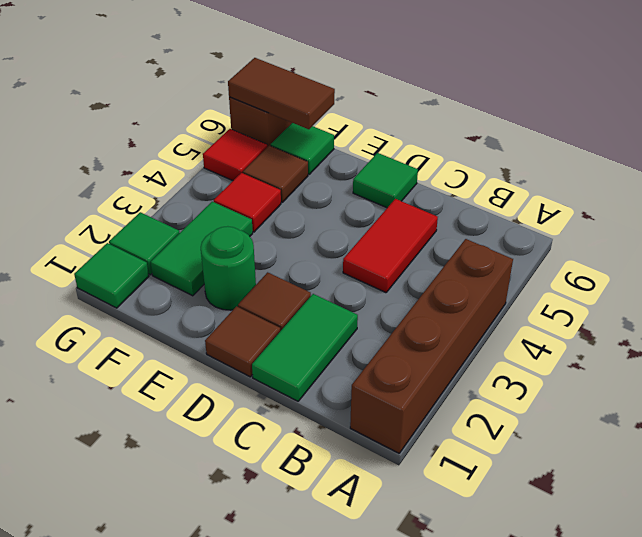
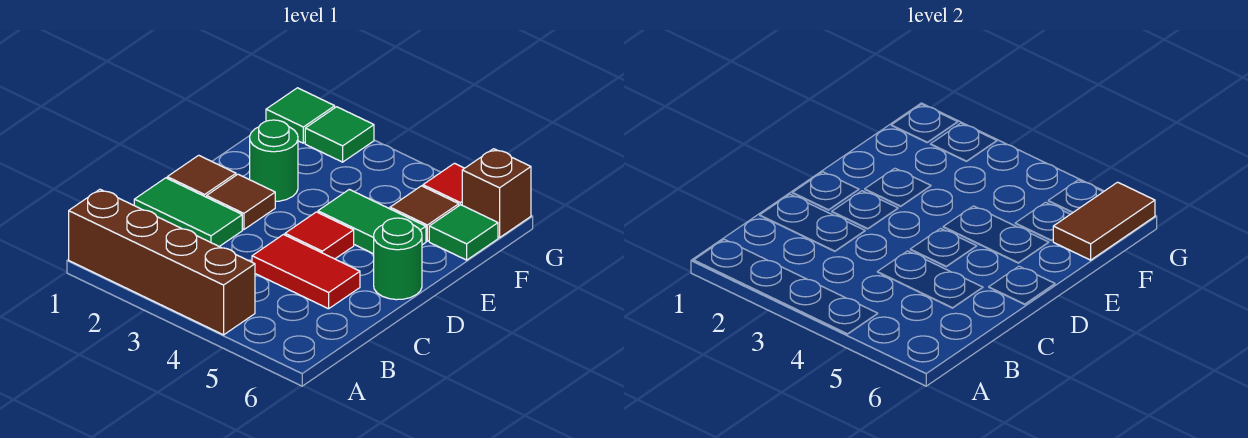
green tile D6 level 1 -> green round brick D6 level 1
green tile F2:F3 level 1 -> green tile E4:E5 level 1
red tile F4 level 1 -> red tile D4 level 1

